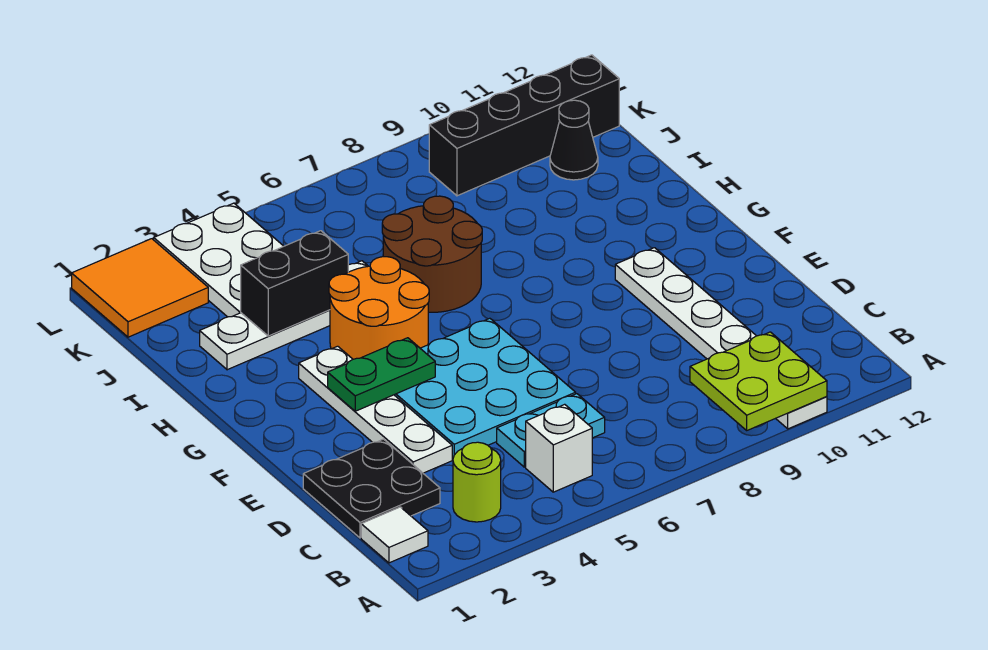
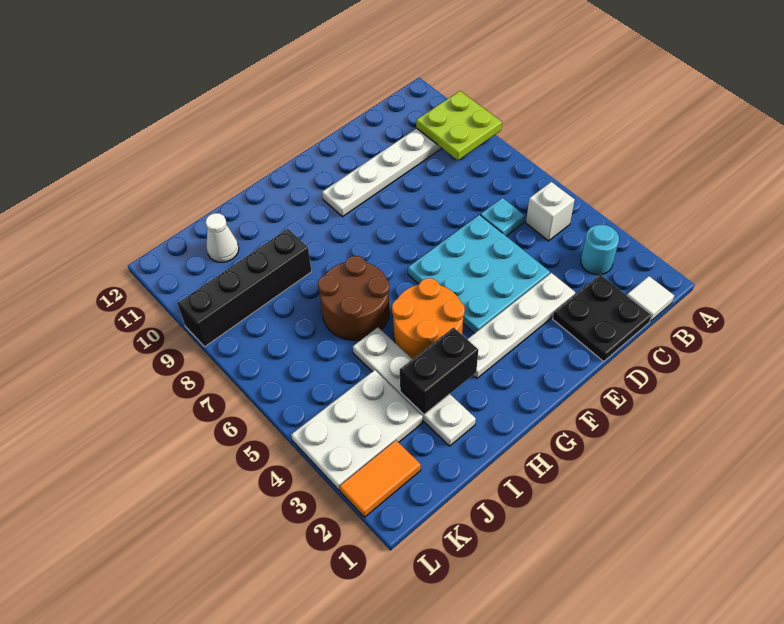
lime round brick B3 level 1 -> cyan round brick B3 level 1
cyan plate C5:C6 level 1 -> cyan plate C6 level 1
green plate F3:F4 level 2 -> none
black brick I3:I4 level 2 -> black brick H3:I3 level 2
black cone J11 level 1 -> white cone J11 level 1
orange tile K1:L2 level 1 -> orange tile K2:L2 level 1
black brick K9:K12 level 1 -> black brick I9:L9 level 1

